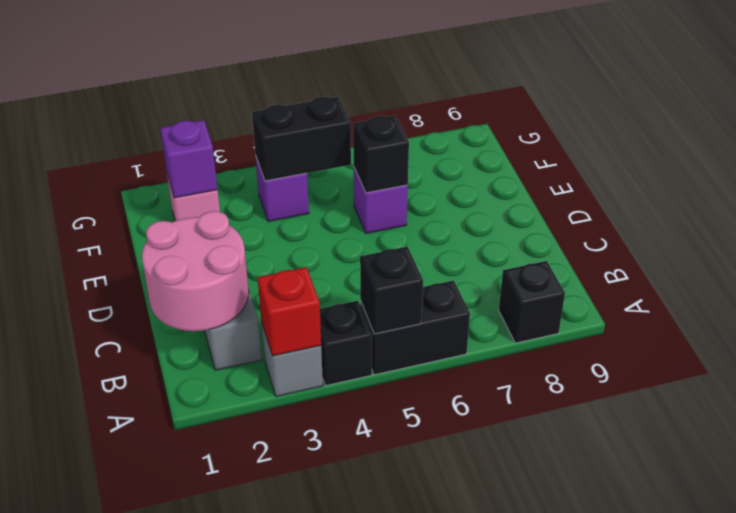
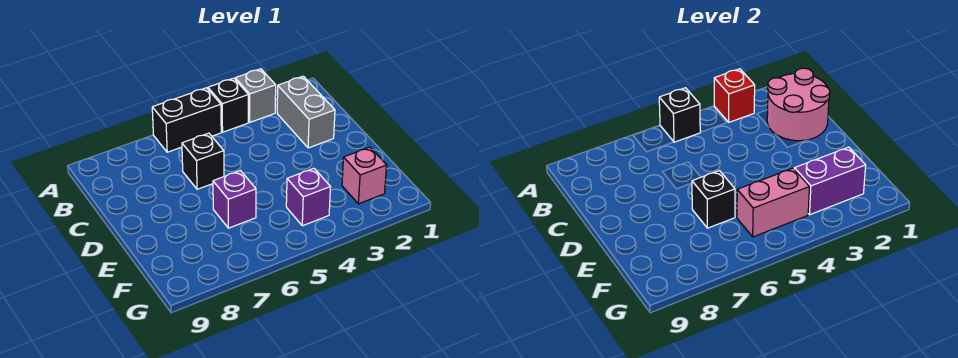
black brick A8 level 1 -> black brick C6 level 1
purple brick F2 level 2 -> purple brick F2:F3 level 2
black brick F4:F5 level 2 -> pink brick F4:F5 level 2

